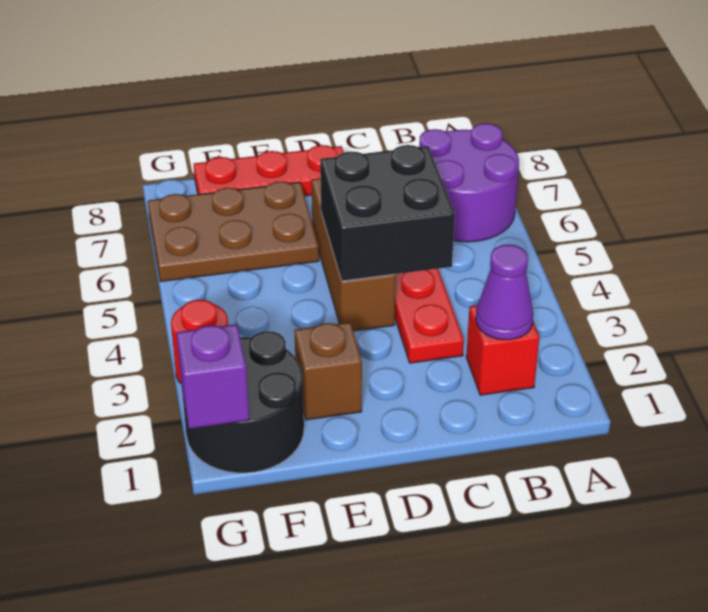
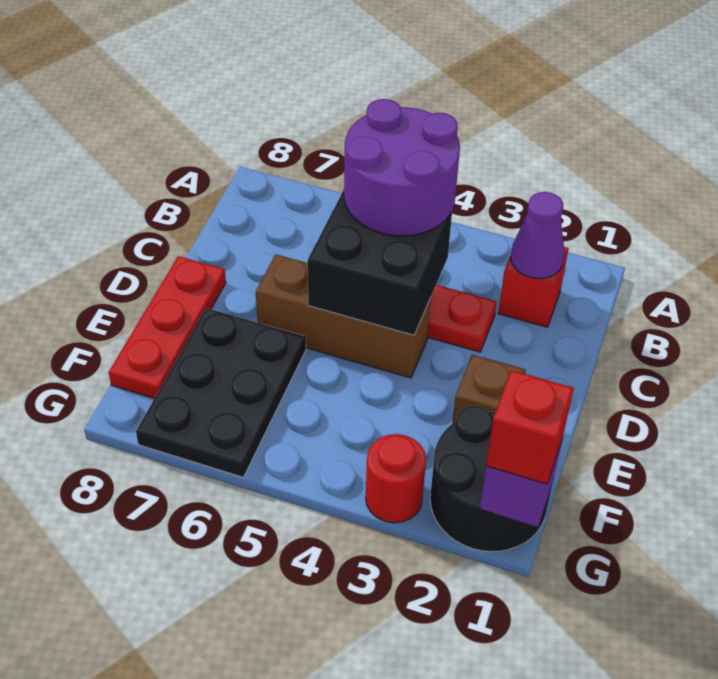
purple round brick A6:B7 level 1 -> purple round brick B4:C5 level 3
brown plate E6:G7 level 1 -> black plate E6:G7 level 1
none -> red brick G1 level 3

